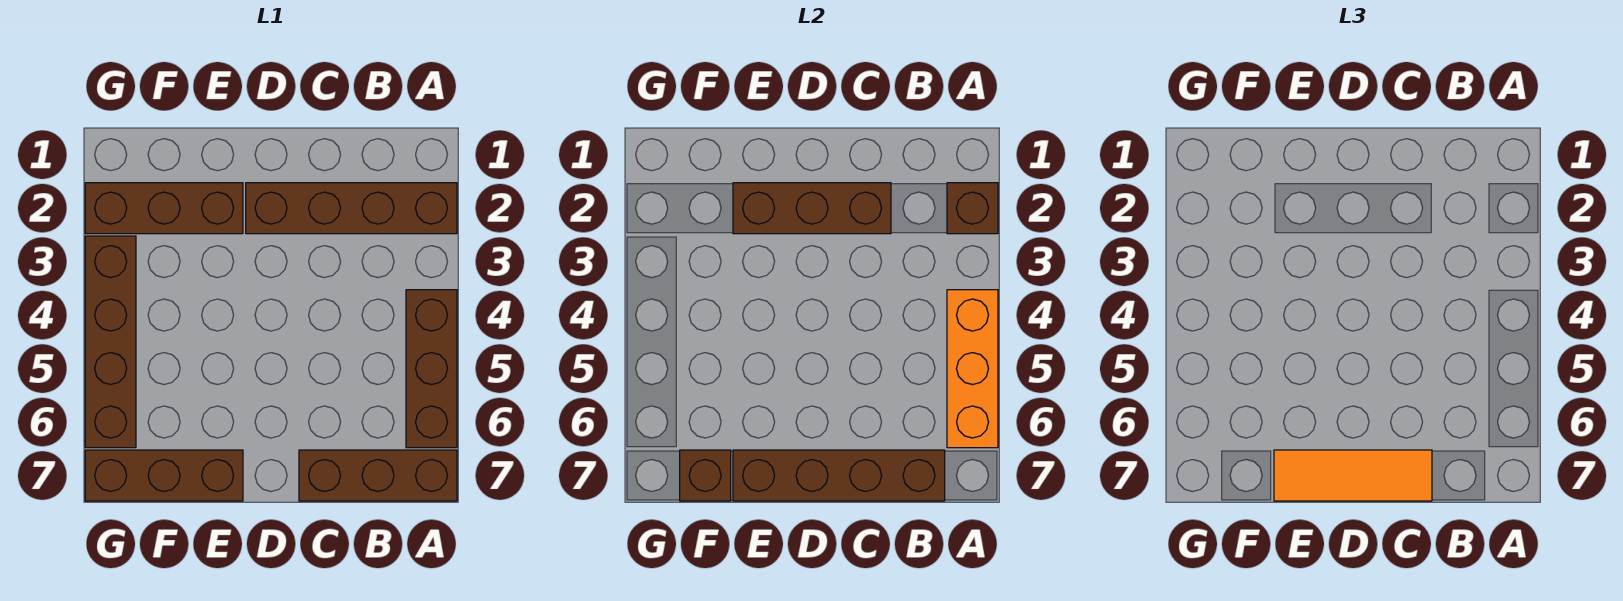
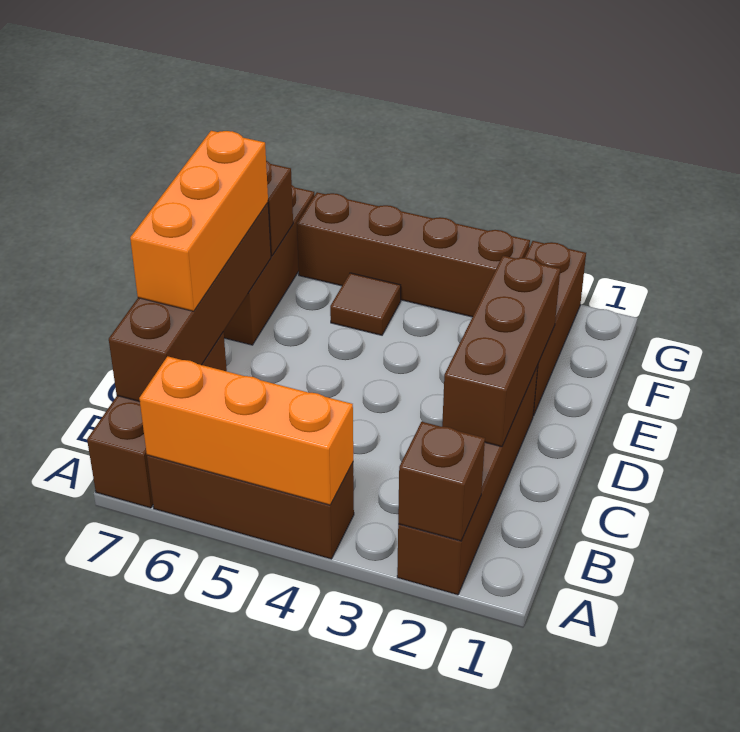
orange tile C7:E7 level 3 -> orange brick C7:E7 level 3
none -> brown tile F5 level 1

